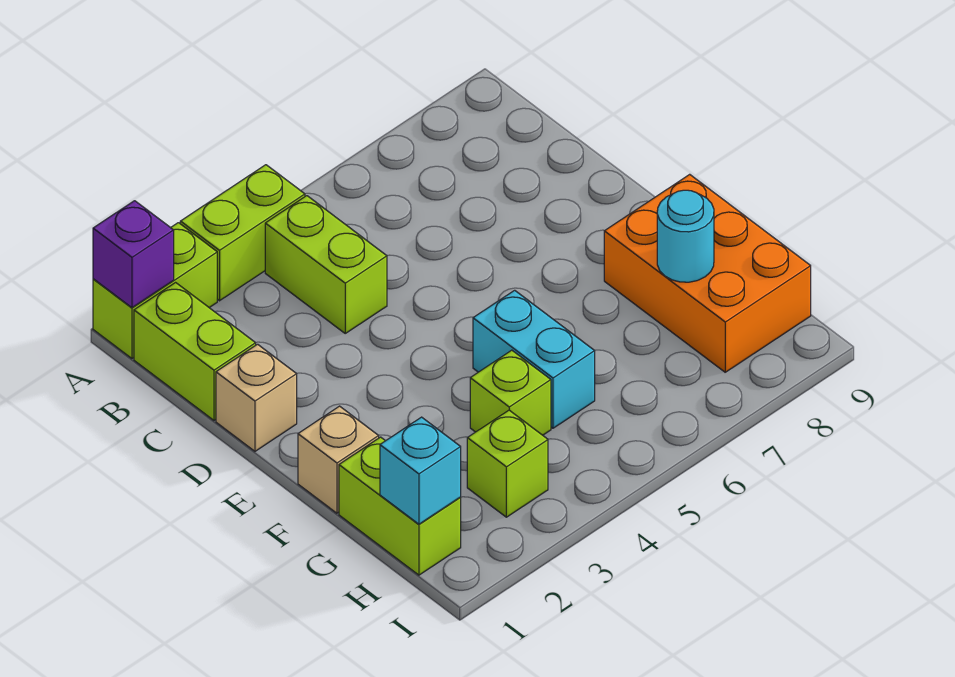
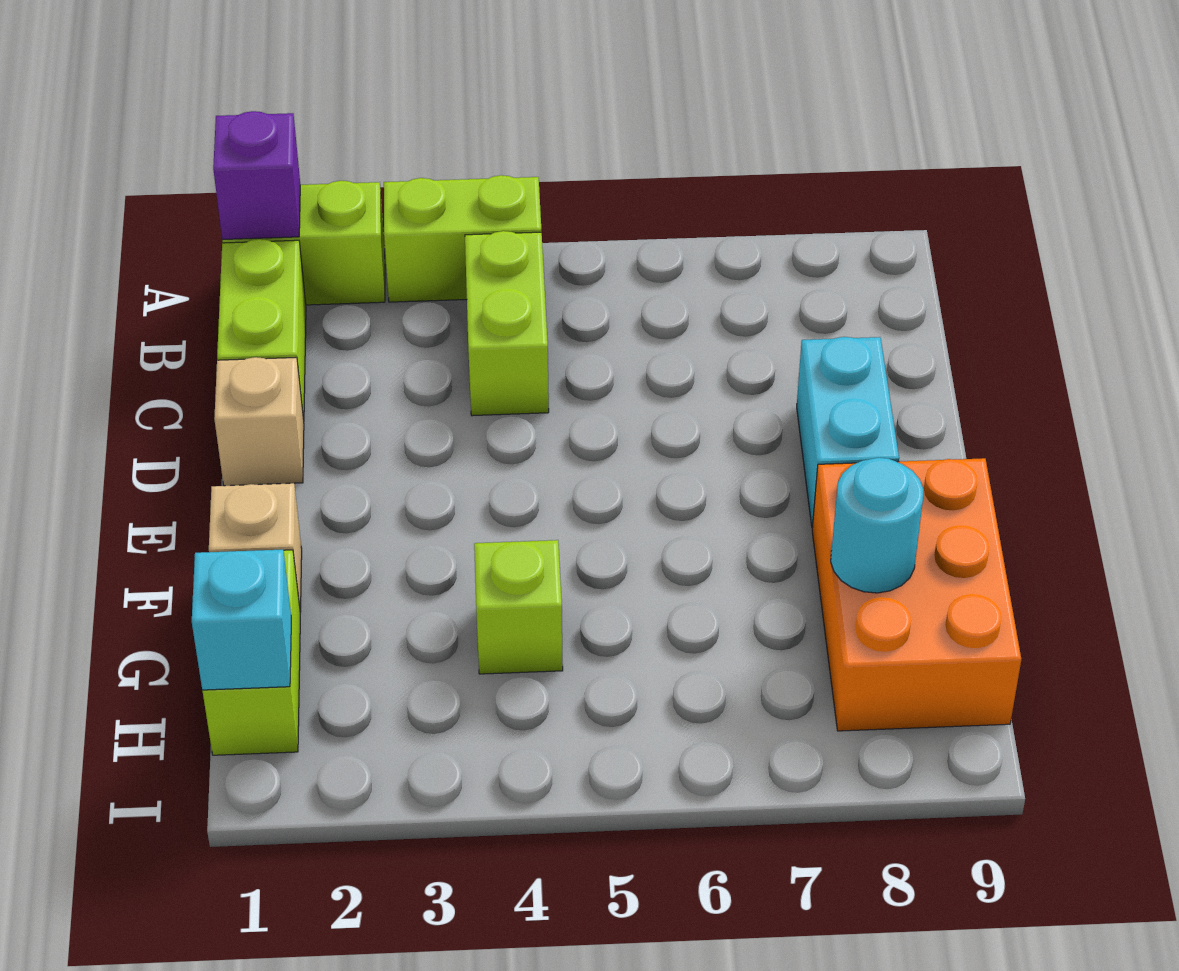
cyan brick F5:G5 level 1 -> cyan brick D8:E8 level 1
lime brick H3 level 1 -> none

